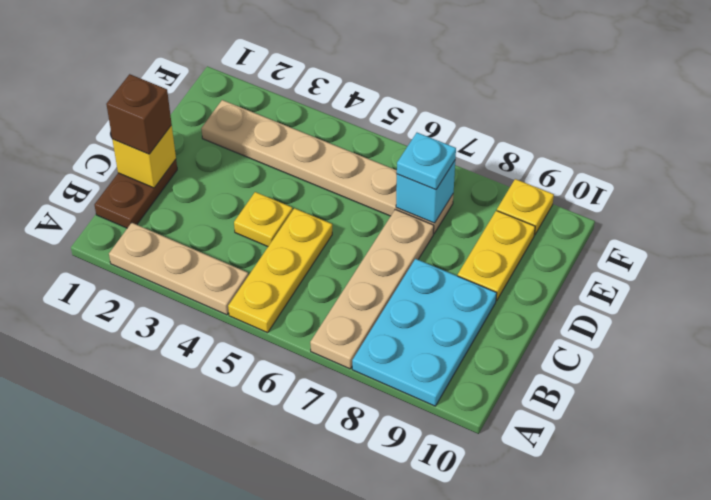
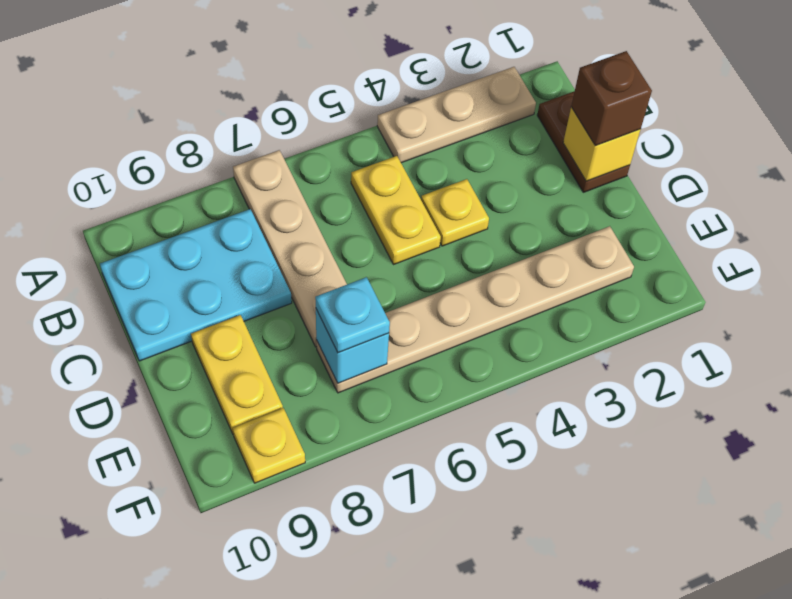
yellow plate A5:C5 level 1 -> yellow plate B5:C5 level 1
cyan plate A8:C9 level 1 -> cyan plate B8:C10 level 1

